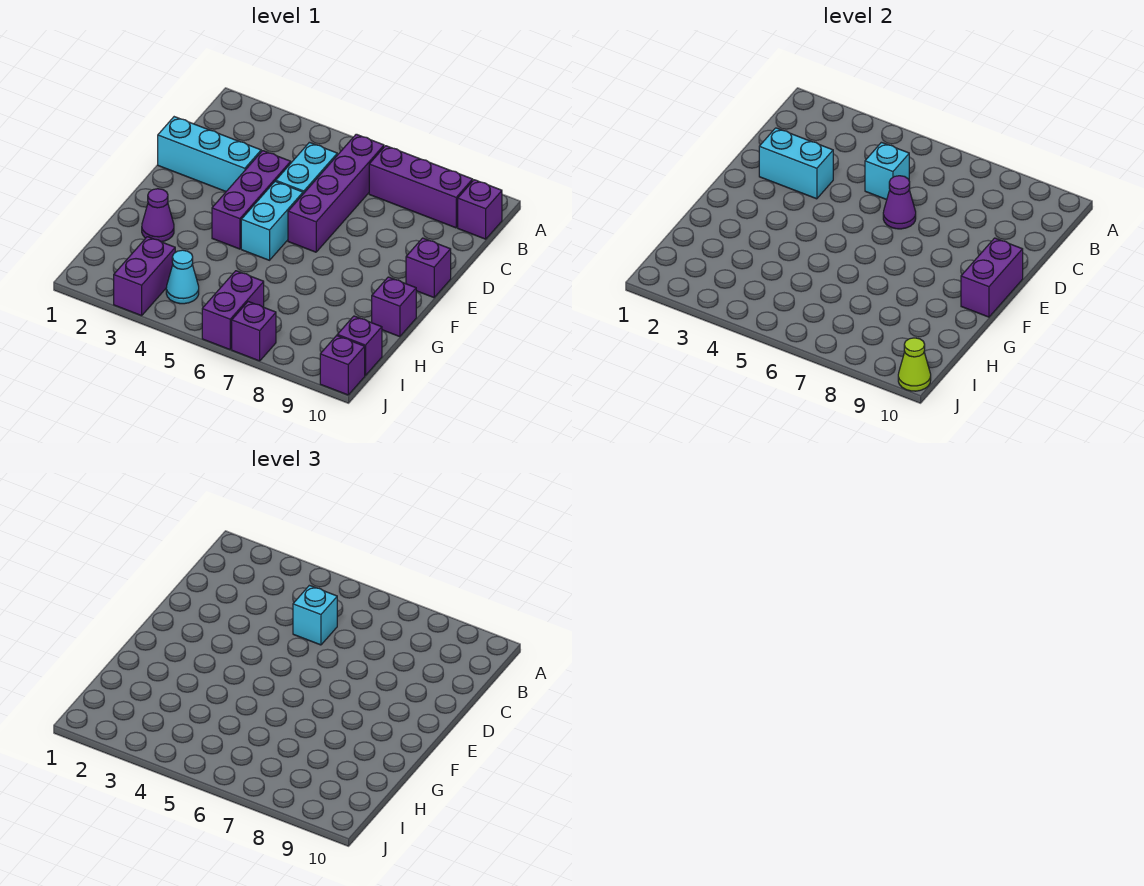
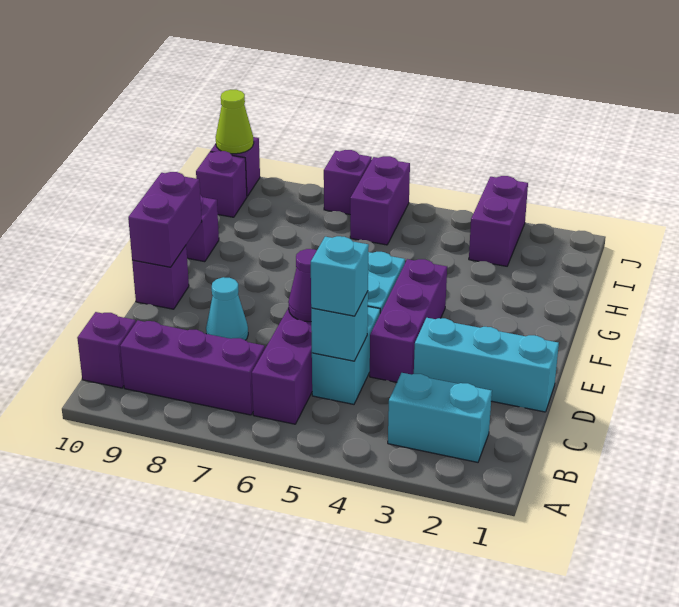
cyan brick D2:D3 level 2 -> cyan brick B2:B3 level 1
purple cone G2 level 1 -> none
cyan cone I4 level 1 -> cyan cone D8 level 1

